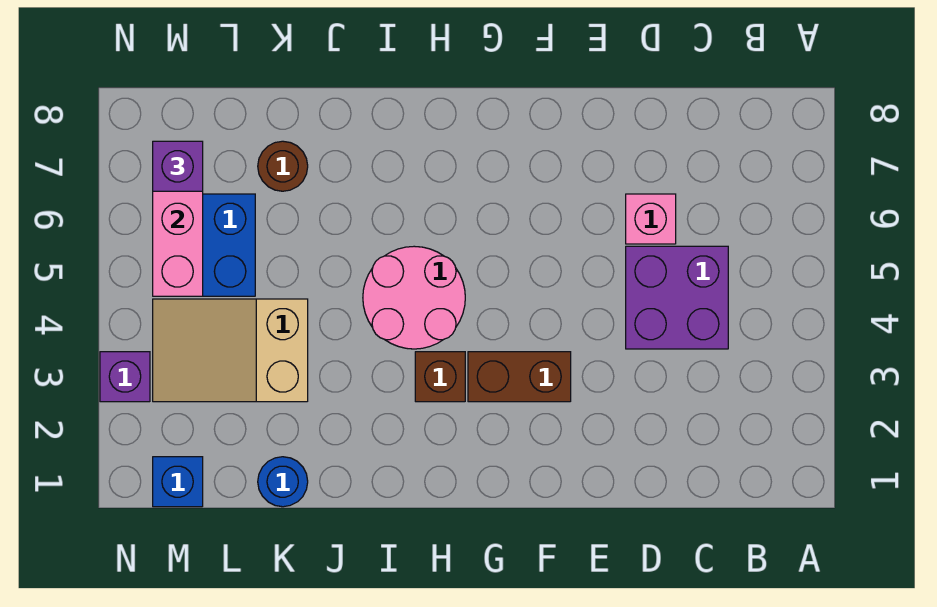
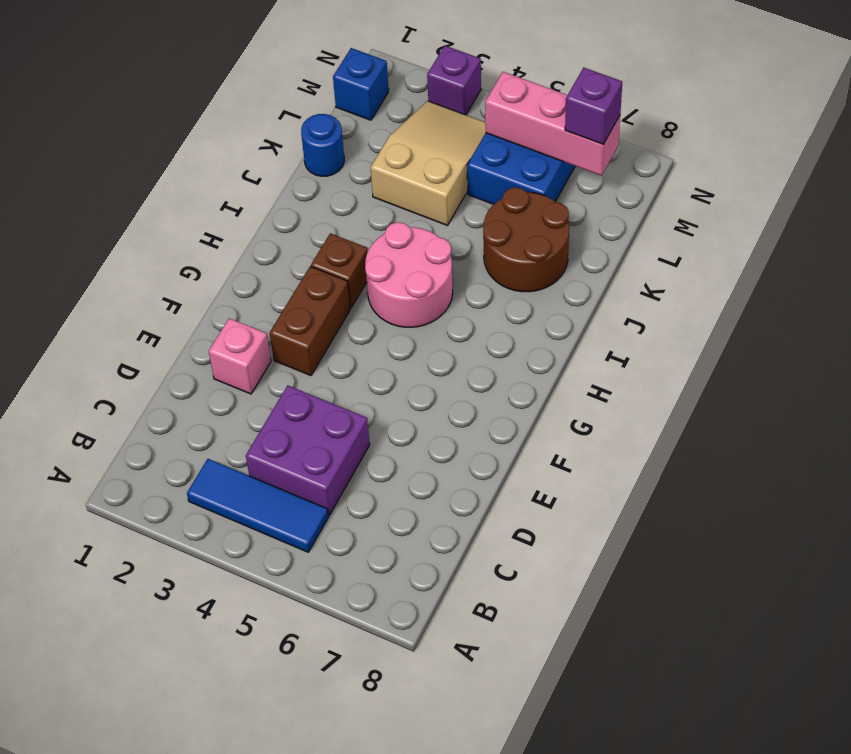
none -> blue tile B3:B5 level 1
pink brick D6 level 1 -> pink brick E2 level 1
brown round brick K7 level 1 -> brown round brick J6:K7 level 1

